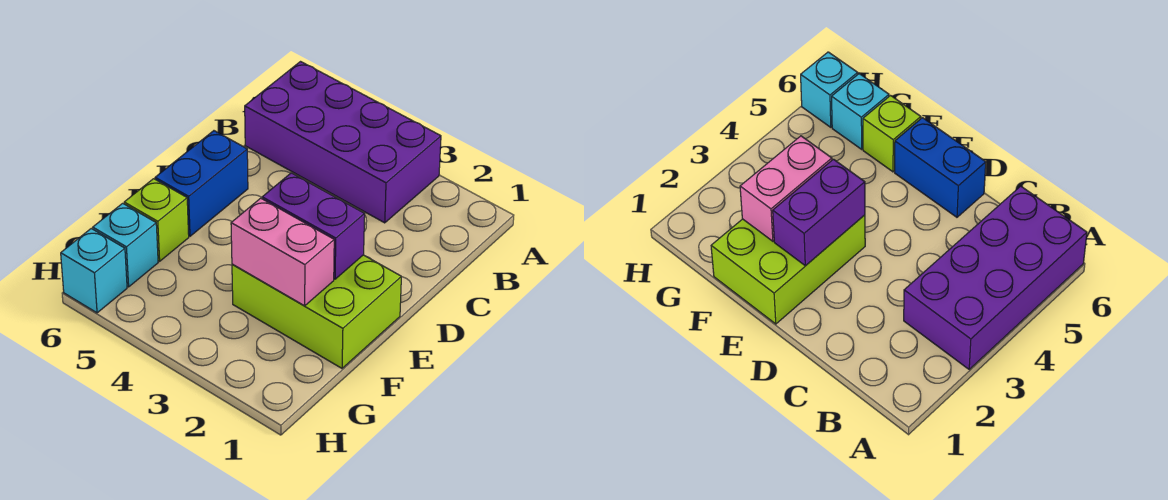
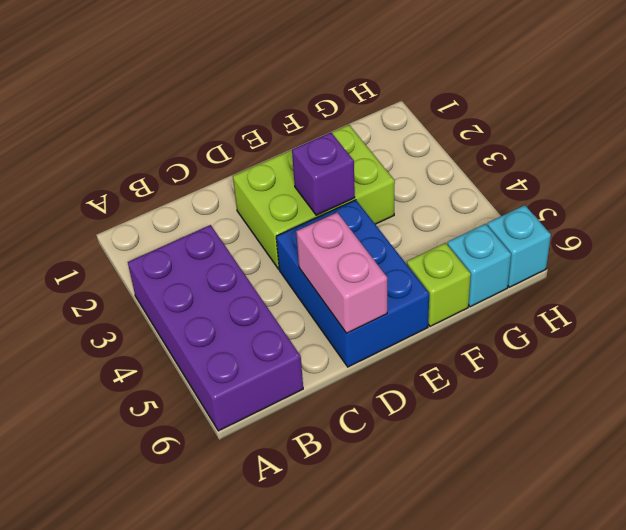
blue brick D6:E6 level 1 -> blue brick D4:E6 level 1
lime brick E1:F3 level 1 -> lime brick D2:F3 level 1
purple brick E2:E3 level 2 -> purple brick E3 level 2
pink brick F2:F3 level 2 -> pink brick D5:D6 level 2

